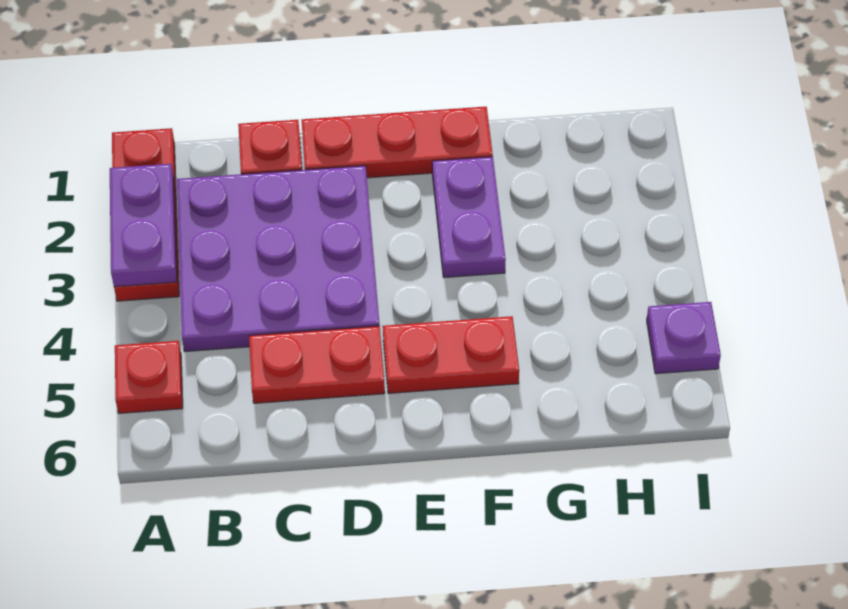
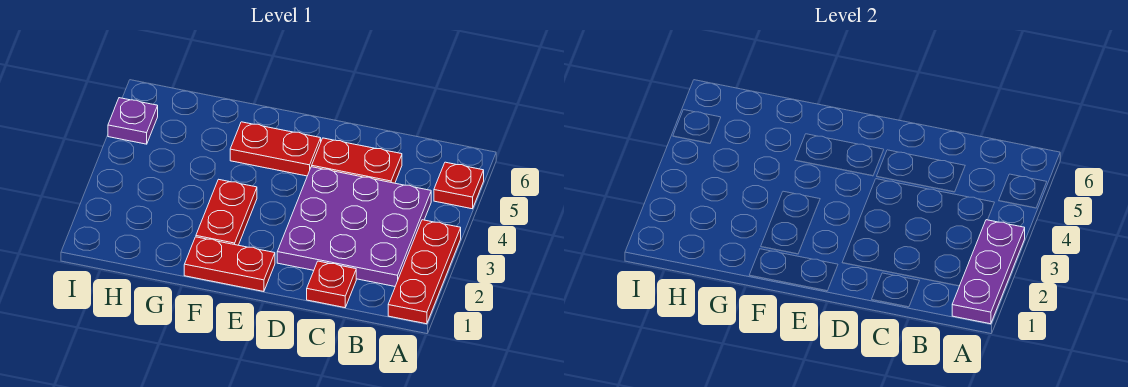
purple plate A2:A3 level 2 -> purple plate A1:A3 level 2
red plate D1:F1 level 1 -> red plate E1:F1 level 1
purple plate F2:F3 level 1 -> red plate F2:F3 level 1

